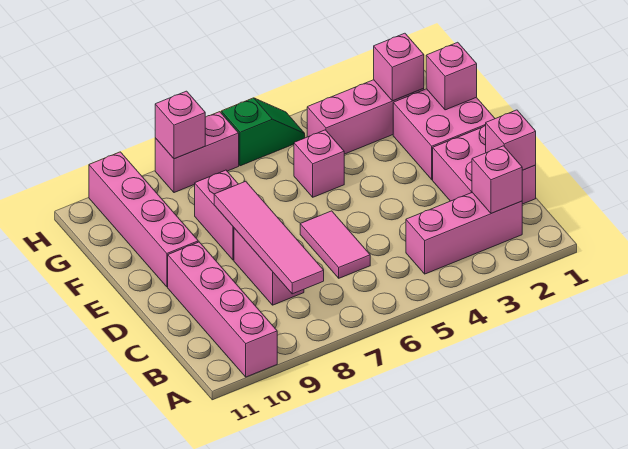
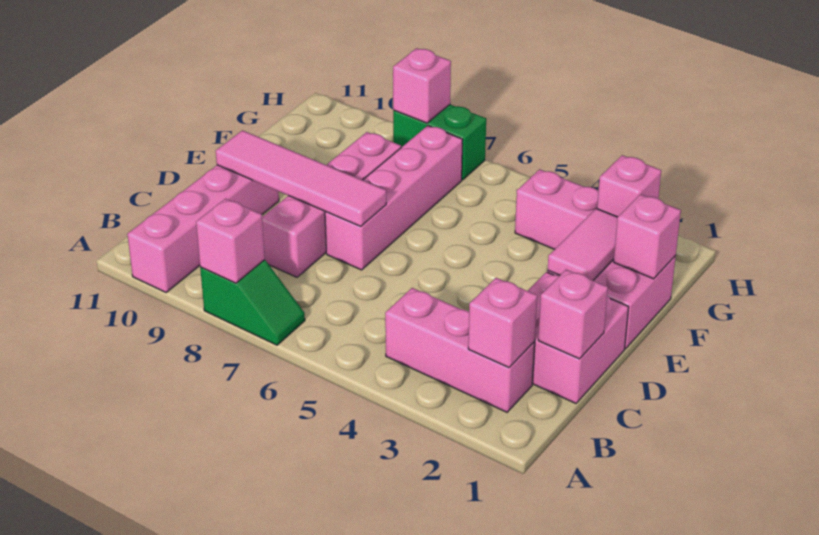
pink tile B8:E8 level 2 -> pink tile D7:D10 level 2
pink tile C6:D6 level 1 -> pink tile E2:F2 level 2
pink brick E10:H10 level 1 -> pink brick D7:G7 level 1
pink brick F5 level 1 -> pink brick A8 level 2
green slope H5:H6 level 1 top 6 -> green slope A7:A8 level 1 top 8
pink brick H7:H8 level 1 -> green brick H7:H8 level 1

